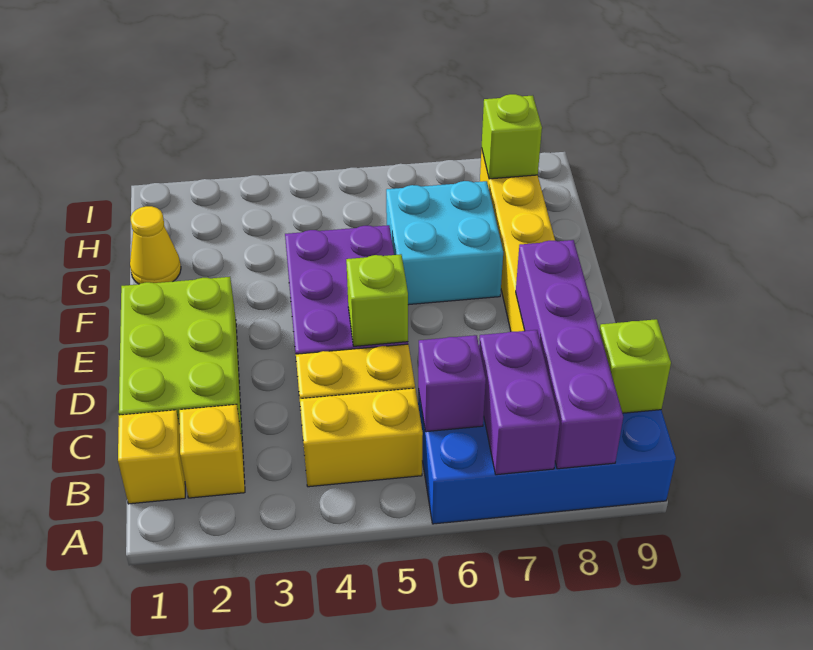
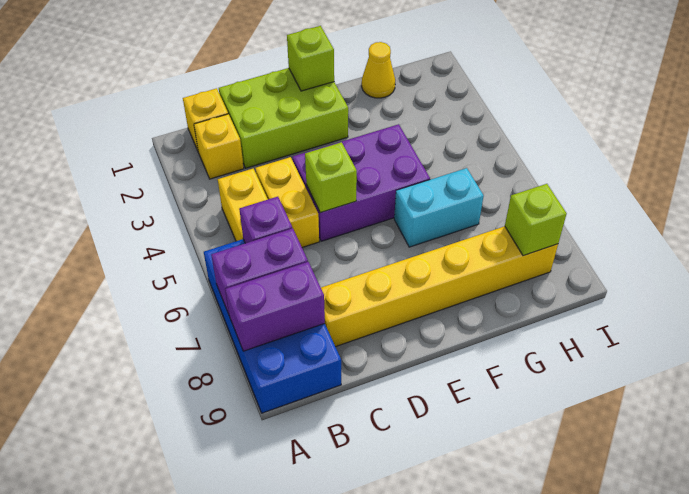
purple brick A8:D8 level 2 -> purple brick A8:B8 level 2
lime brick B9 level 2 -> lime brick E1 level 2
cyan brick F6:G7 level 1 -> cyan brick F6:G6 level 1

